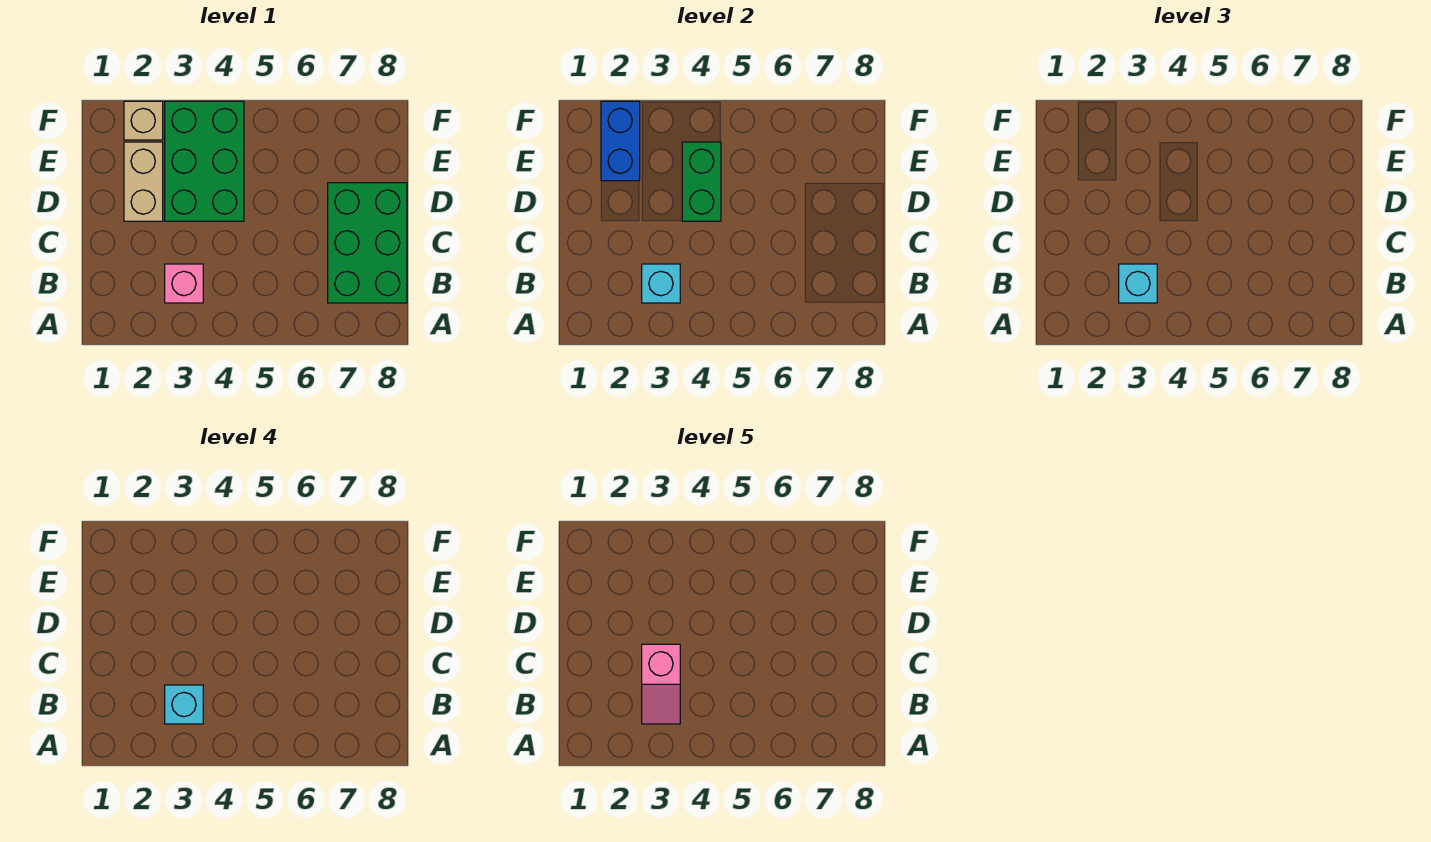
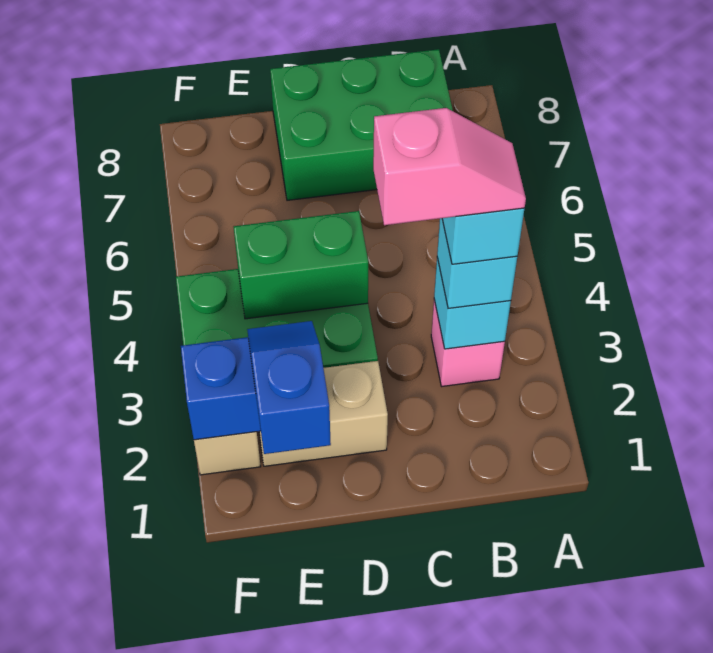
none -> blue slope E1:E2 level 3 top 1

